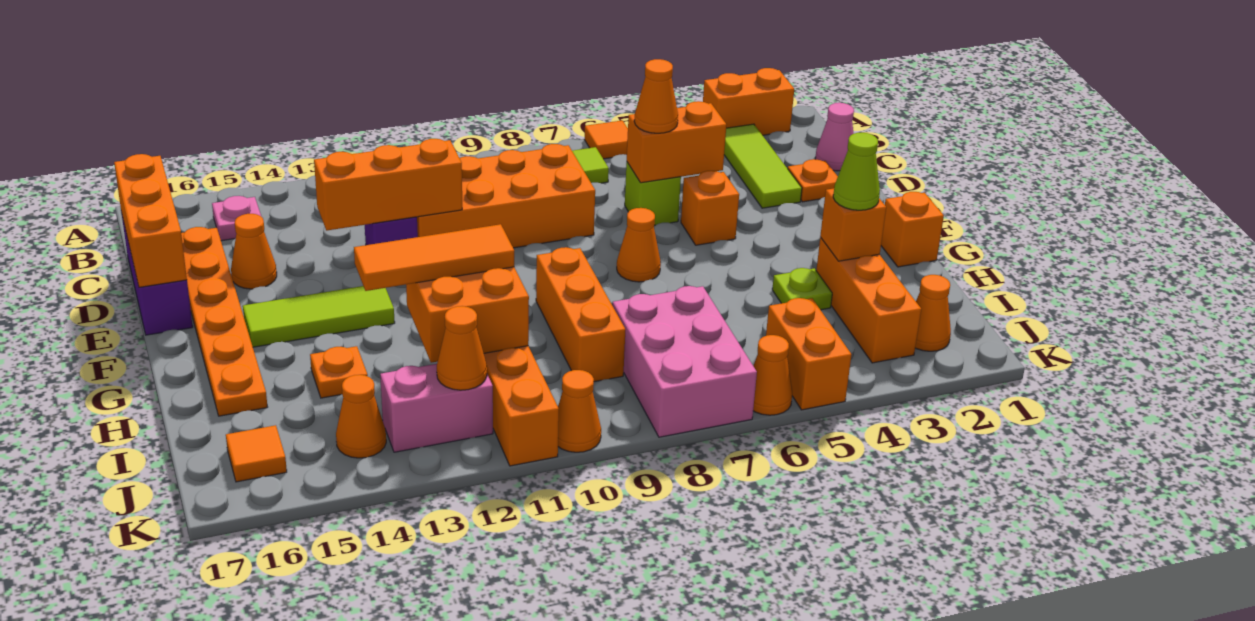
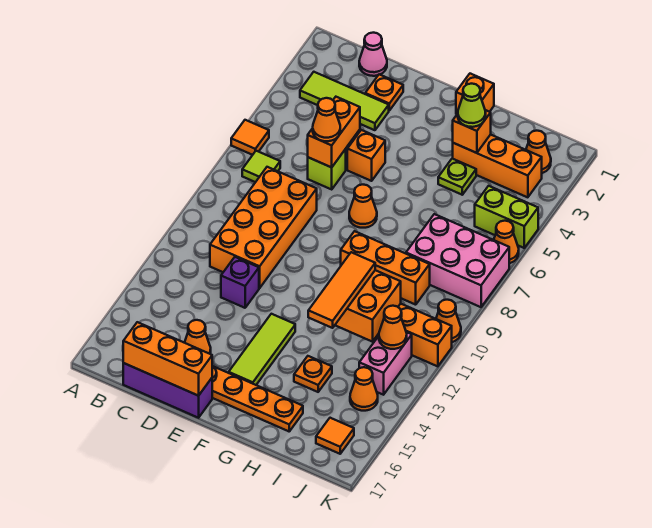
orange brick A2:A3 level 1 -> none
pink plate B15 level 1 -> none
orange brick D11:D13 level 2 -> none
orange brick J5:K5 level 1 -> lime brick J5:K5 level 1

